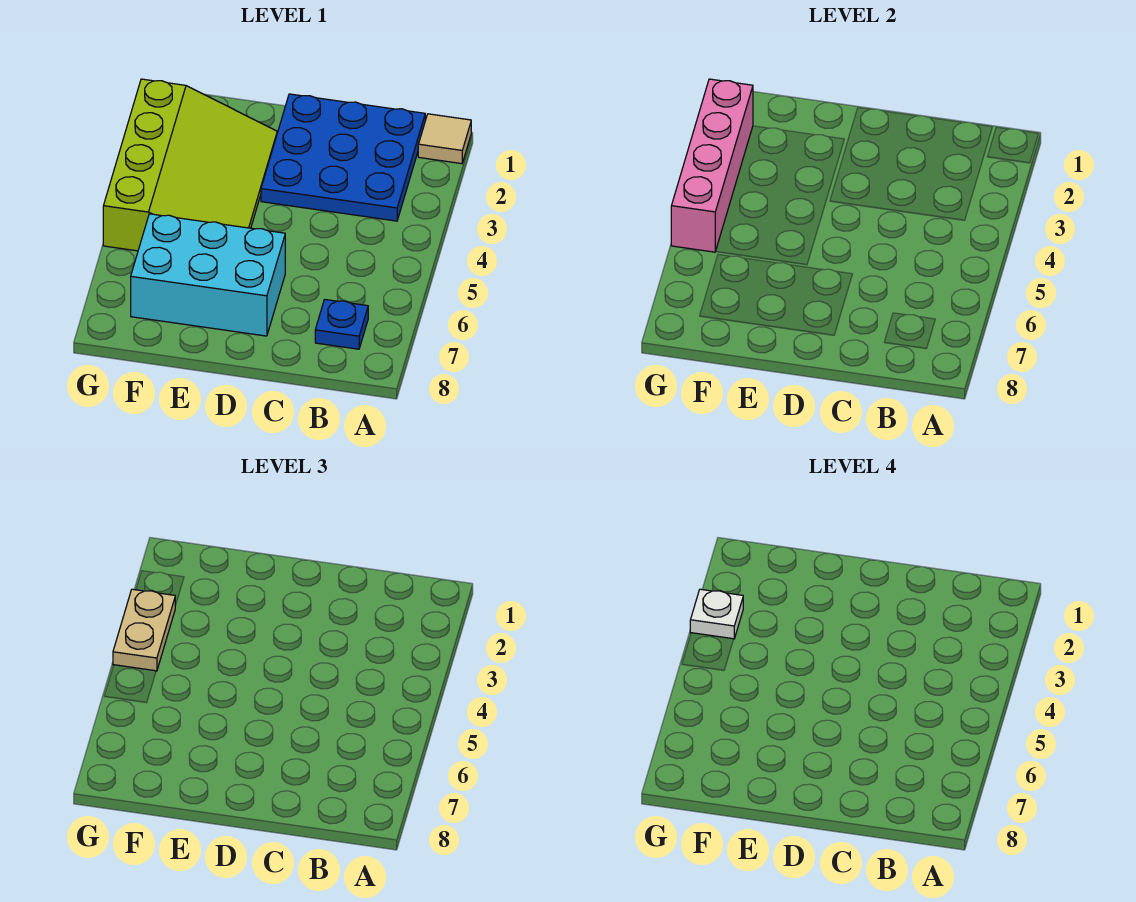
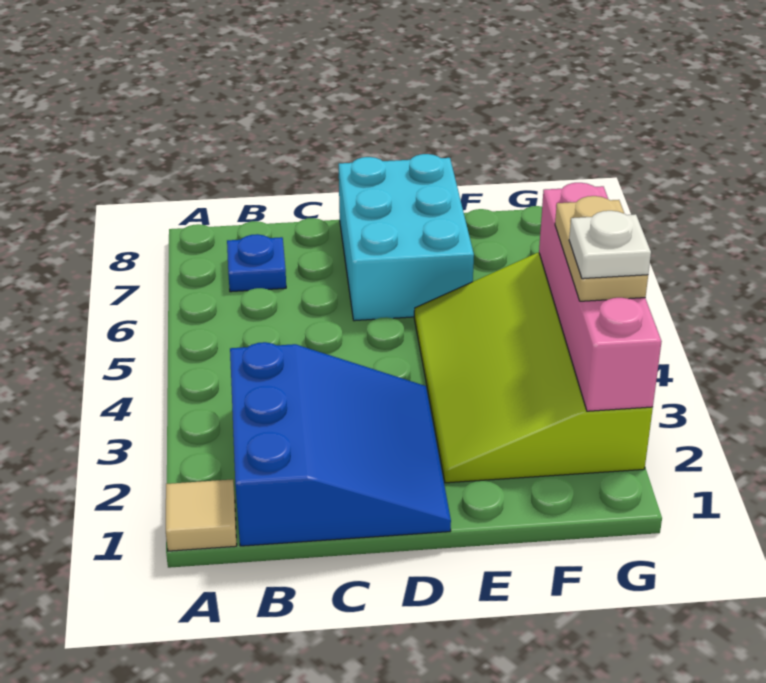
blue plate B1:D3 level 1 -> blue slope B1:D3 level 1 top B
cyan brick D6:F7 level 1 -> cyan brick D6:E8 level 1

